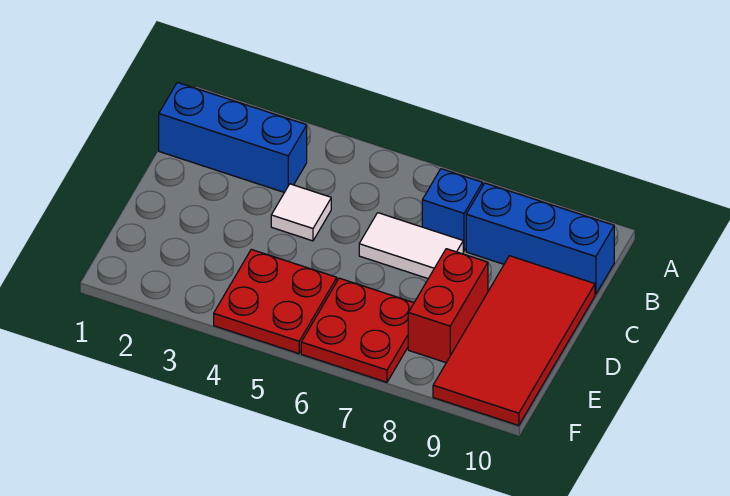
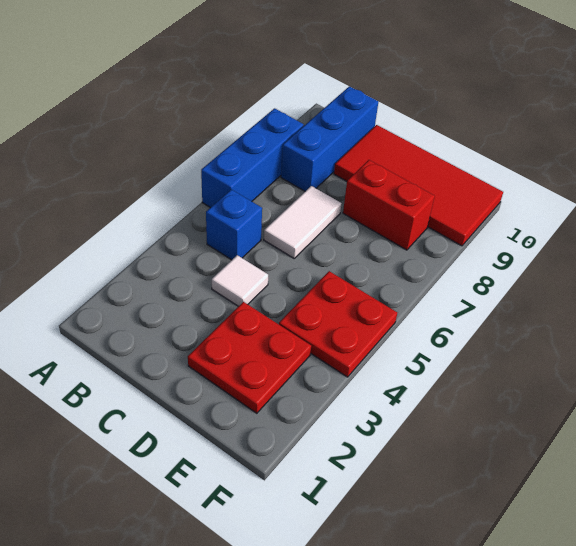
blue brick B1:B3 level 1 -> blue brick A6:A8 level 1
blue brick B7 level 1 -> blue brick B5 level 1
red plate E6:F7 level 1 -> red plate D2:E3 level 1

